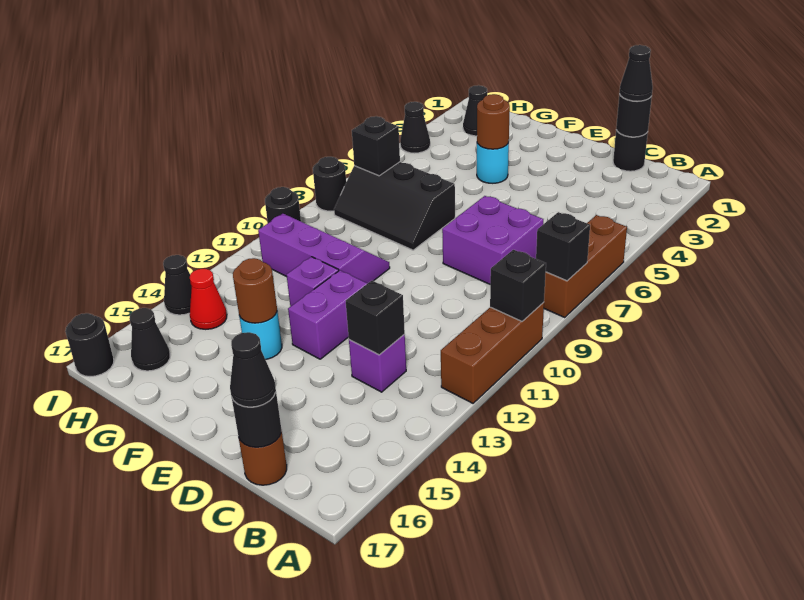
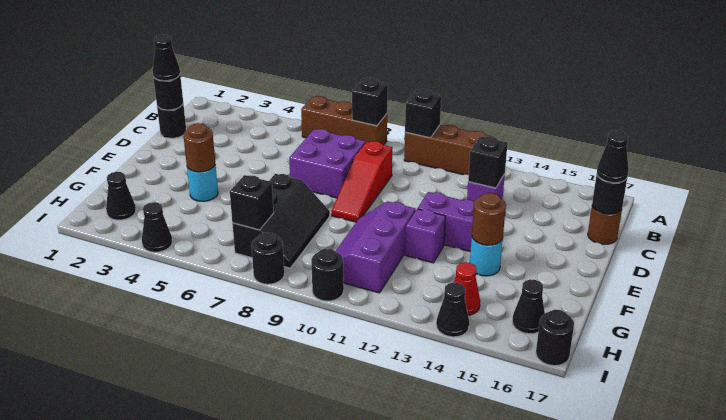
none -> red slope C9:E9 level 1 top C

